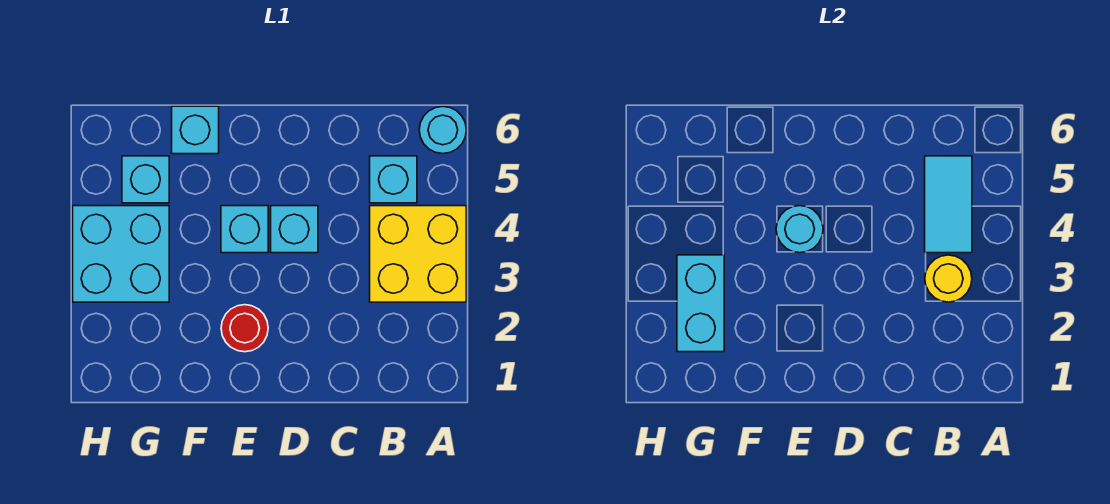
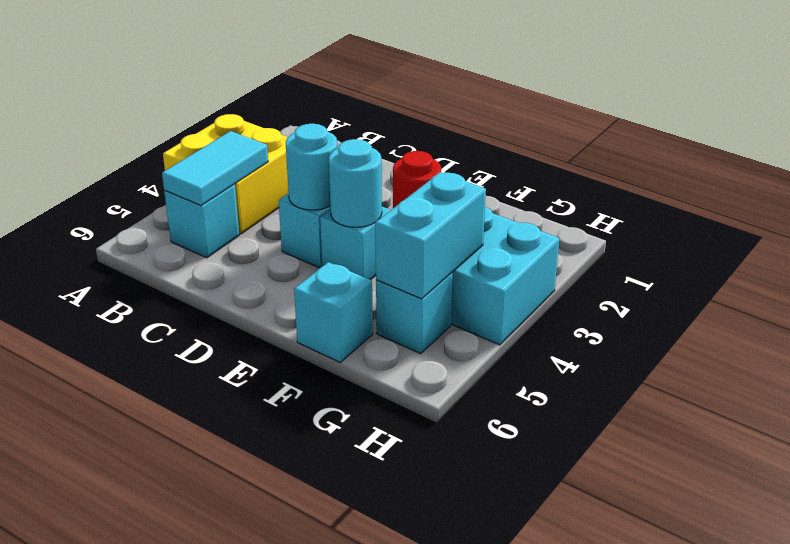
cyan round brick A6 level 1 -> cyan round brick D4 level 2
yellow round brick B3 level 2 -> none
cyan brick G2:G3 level 2 -> cyan brick G4:G5 level 2

